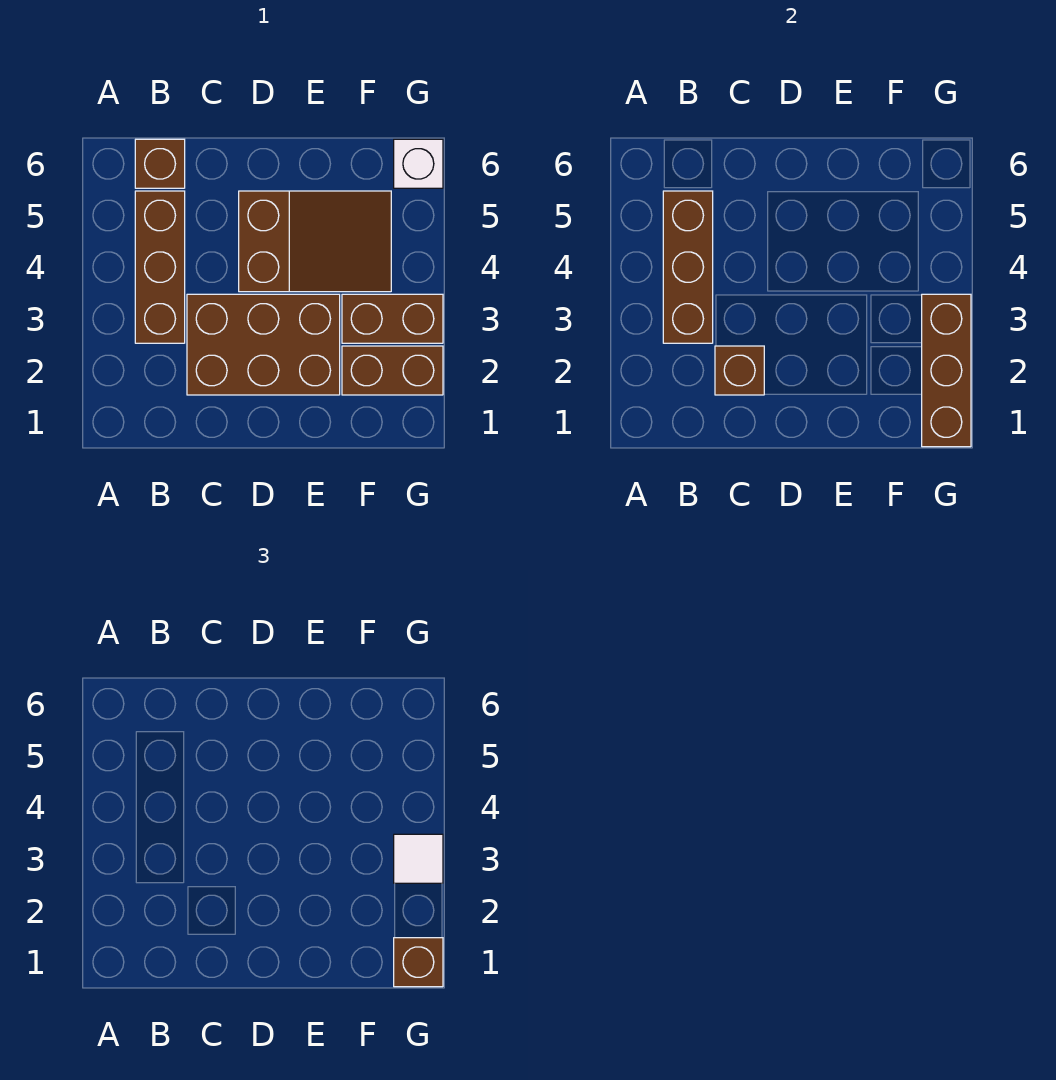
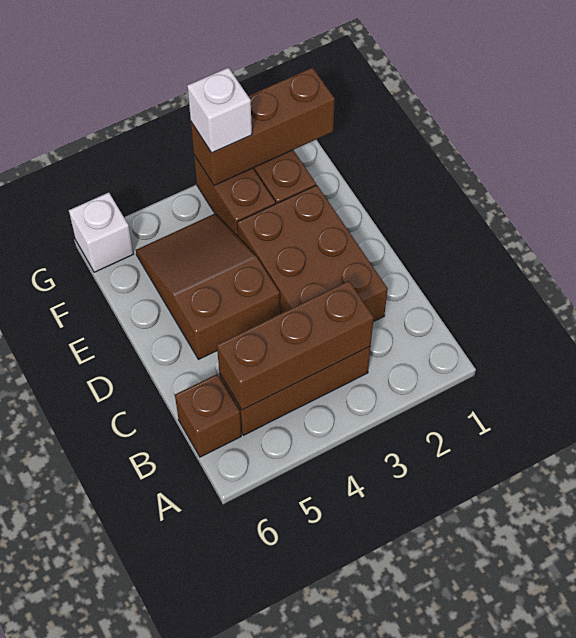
brown brick C2 level 2 -> none
brown brick G1 level 3 -> none
white tile G3 level 3 -> white brick G3 level 3

